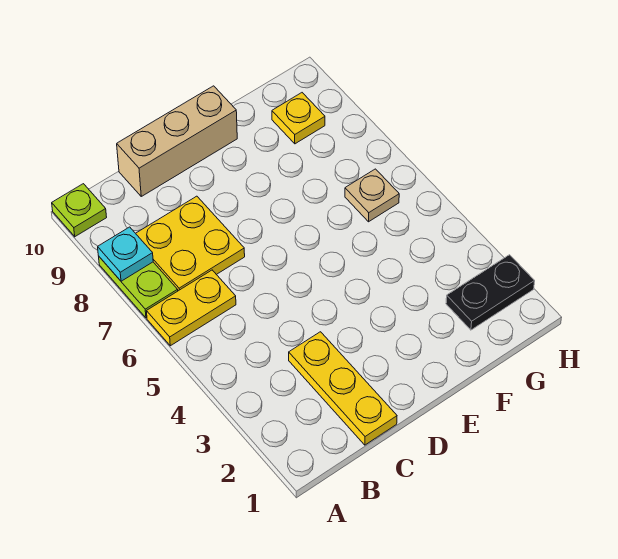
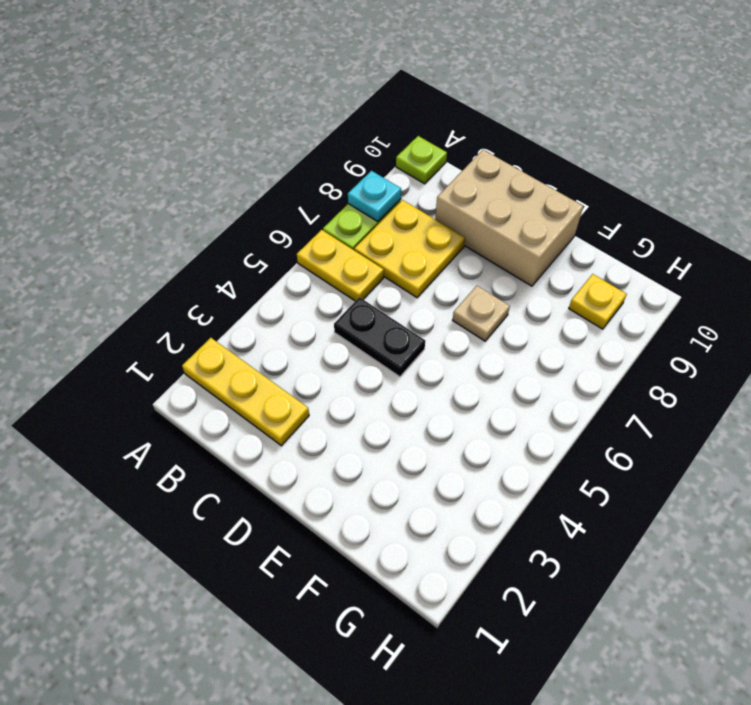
yellow plate C1:C3 level 1 -> yellow plate A2:C2 level 1
tan brick C10:E10 level 1 -> tan brick C9:E10 level 1
black plate G2:H2 level 1 -> black plate C5:D5 level 1
tan plate G6 level 1 -> tan plate E7 level 1

